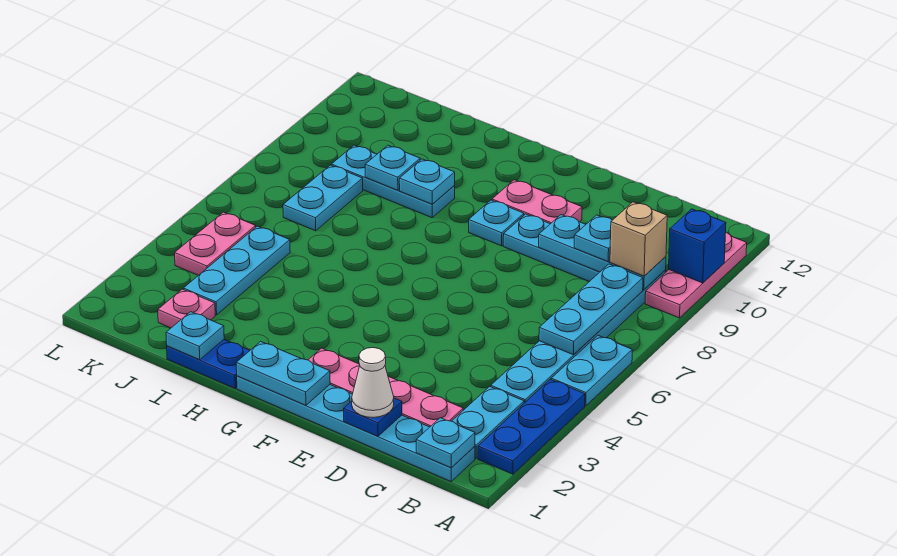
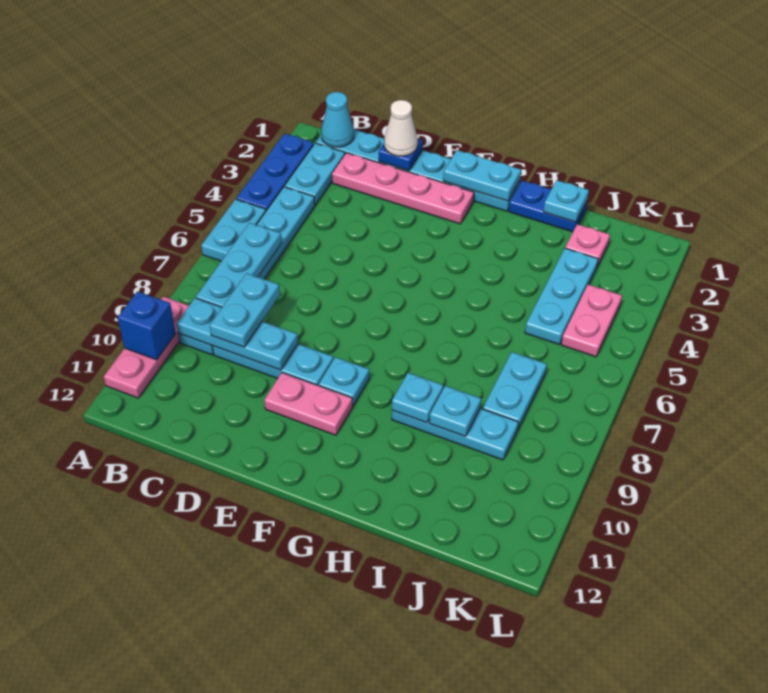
cyan plate B1 level 2 -> cyan cone B1 level 2
tan brick B9 level 3 -> none
cyan plate C9 level 3 -> cyan plate C8:C9 level 3

